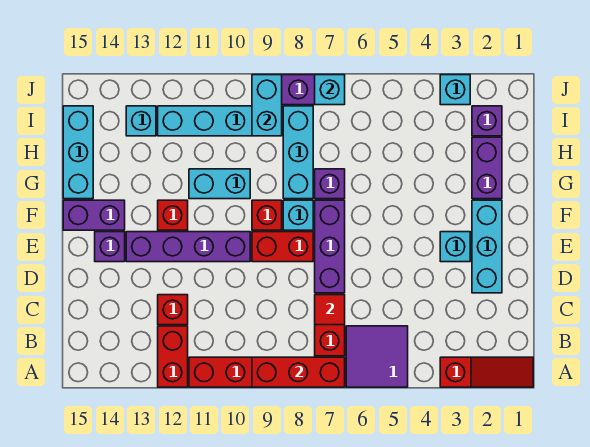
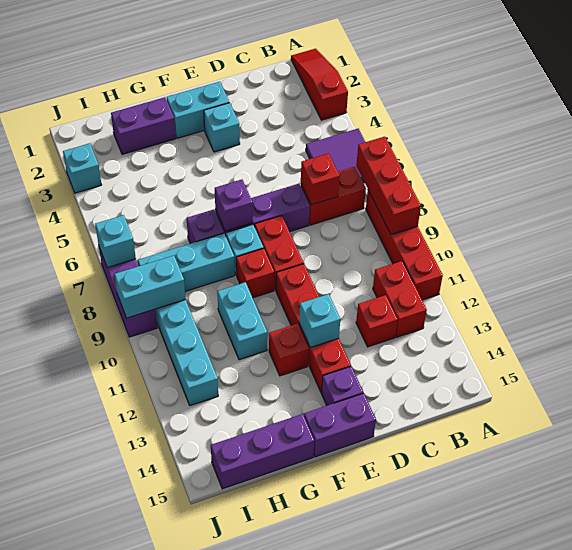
red brick A12:B12 level 1 -> red brick B11:B12 level 1
red tile C7 level 2 -> red brick C7 level 2
cyan brick D2:F2 level 1 -> cyan brick E2:F2 level 1
purple brick E10:E13 level 1 -> red brick E10:E13 level 1
purple brick F14:F15 level 1 -> purple brick E15:F15 level 1
cyan brick G15:I15 level 1 -> purple brick G15:I15 level 1
purple brick I2 level 1 -> purple brick F7 level 2
cyan brick I13 level 1 -> cyan brick E12 level 2

